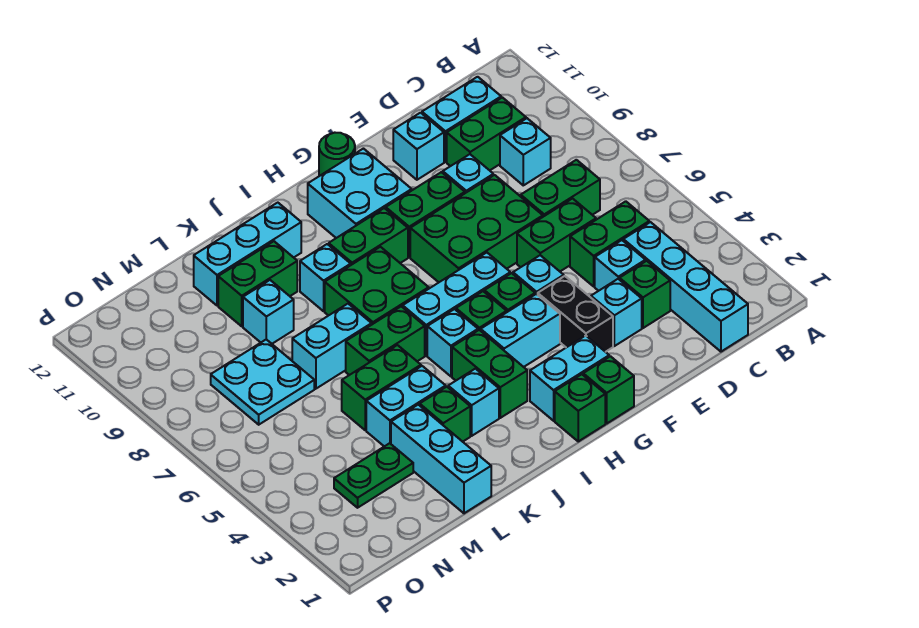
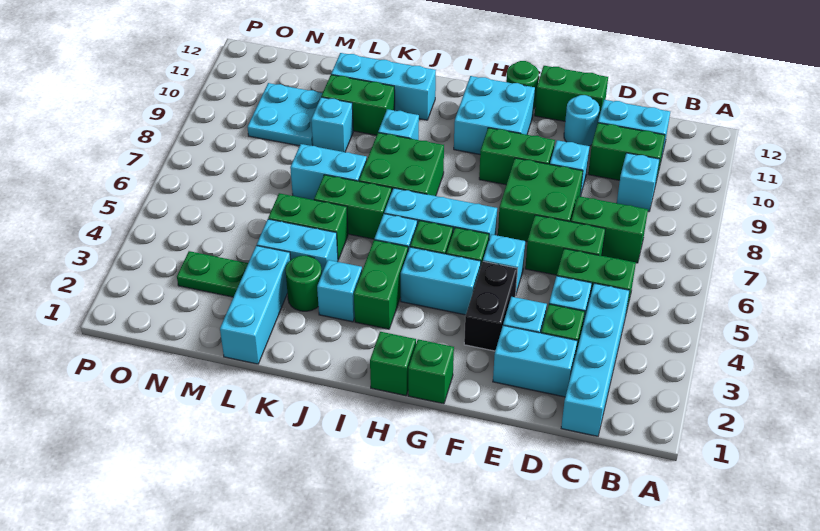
green brick E7:G8 level 1 -> green brick E7:F8 level 1
cyan brick E11 level 1 -> cyan round brick E11 level 1
cyan brick G2:H2 level 1 -> cyan brick D2:E2 level 1
green brick H9:I9 level 1 -> green brick E12:F12 level 1
green brick K3 level 1 -> green round brick K3 level 1
cyan plate M7:N8 level 1 -> cyan plate M9:N10 level 1

